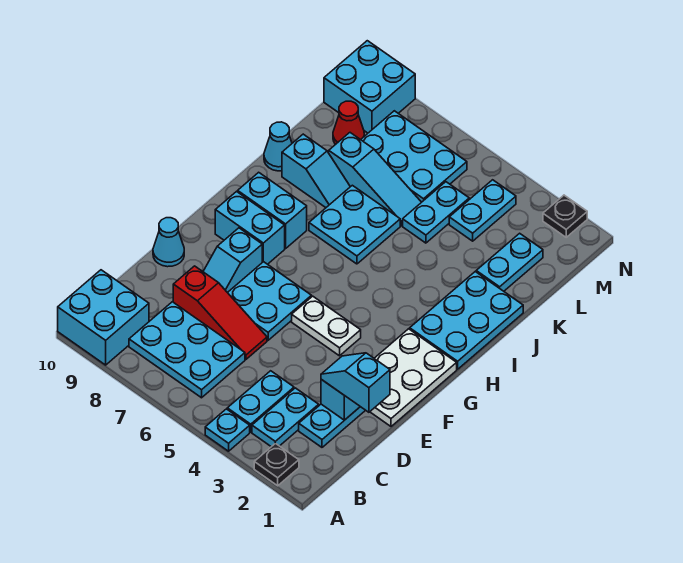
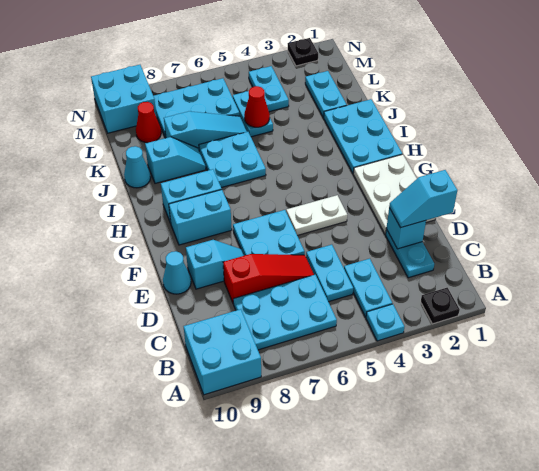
cyan plate B3:C3 level 1 -> cyan plate C5:D5 level 1
cyan slope E8:F8 level 1 top F -> cyan slope E8:E9 level 1 top 9
none -> red cone K5 level 2

